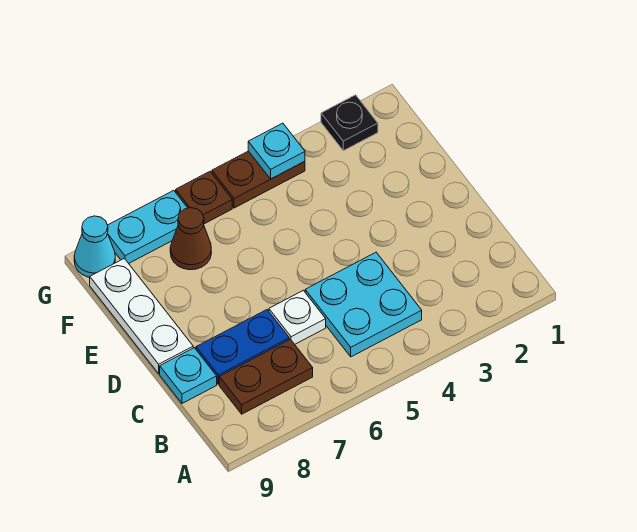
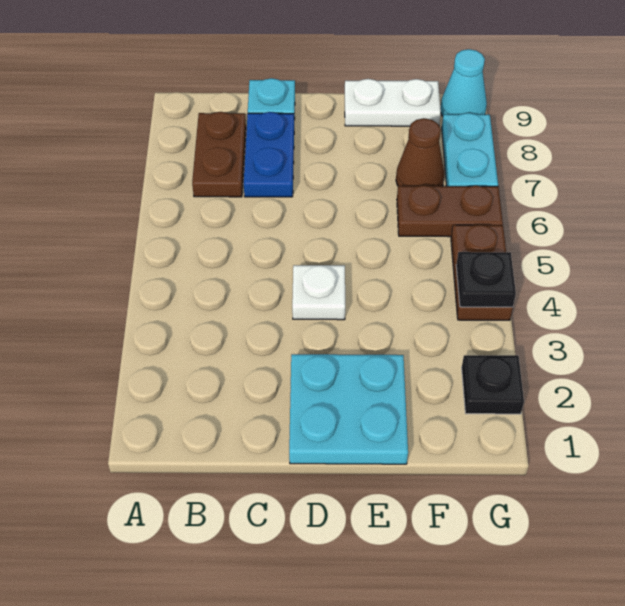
cyan plate B4:C5 level 1 -> cyan plate D1:E2 level 1
white plate C6 level 1 -> white plate D4 level 1
white plate D9:F9 level 1 -> white plate E9:F9 level 1
cyan plate G4 level 2 -> black plate G4 level 2
brown plate G6 level 1 -> brown plate F6:G6 level 1

